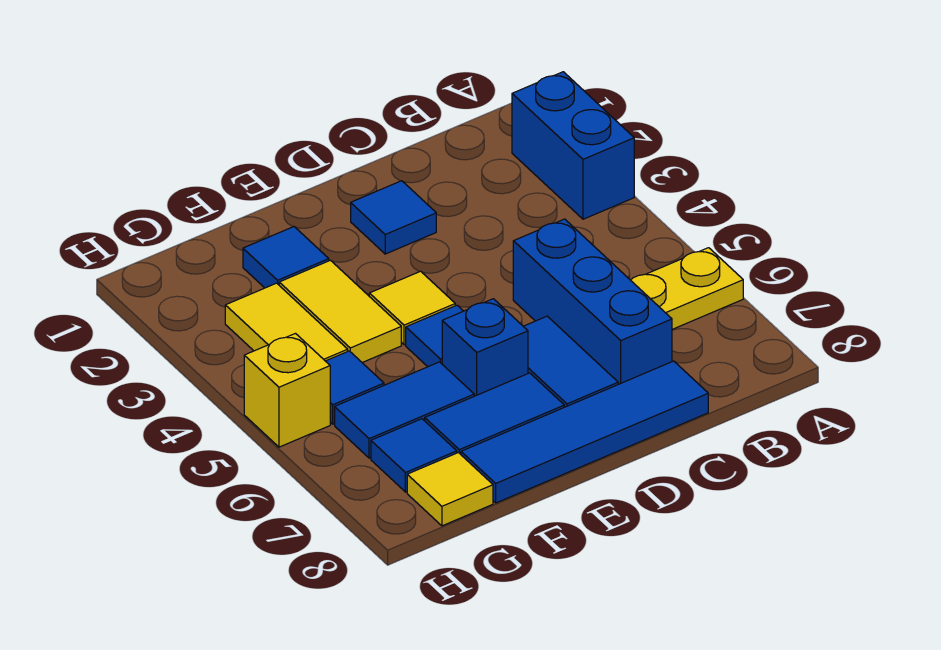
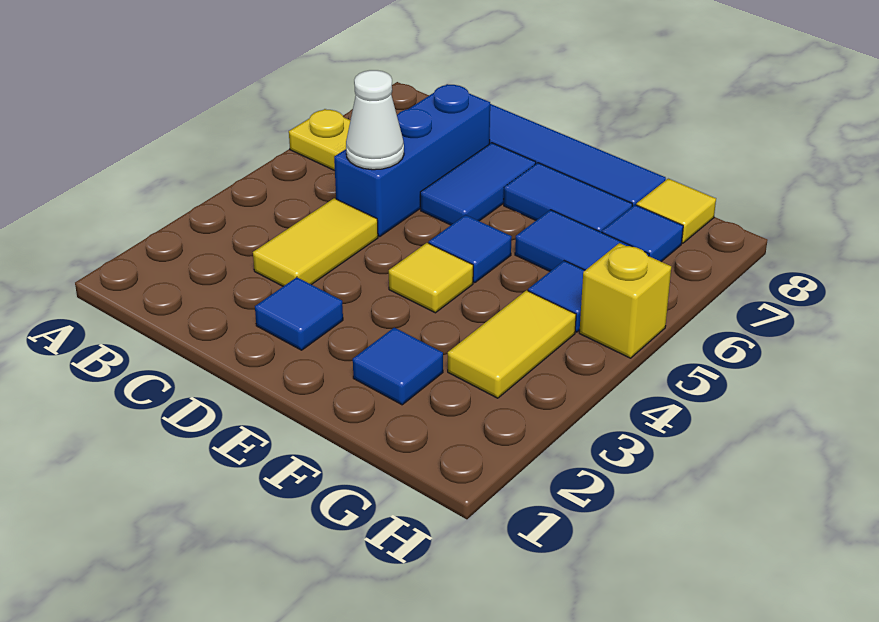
blue brick A2:A3 level 1 -> none
none -> white cone C5 level 2
blue brick E6 level 1 -> none
yellow tile F3:F4 level 1 -> yellow tile C3:C4 level 1

